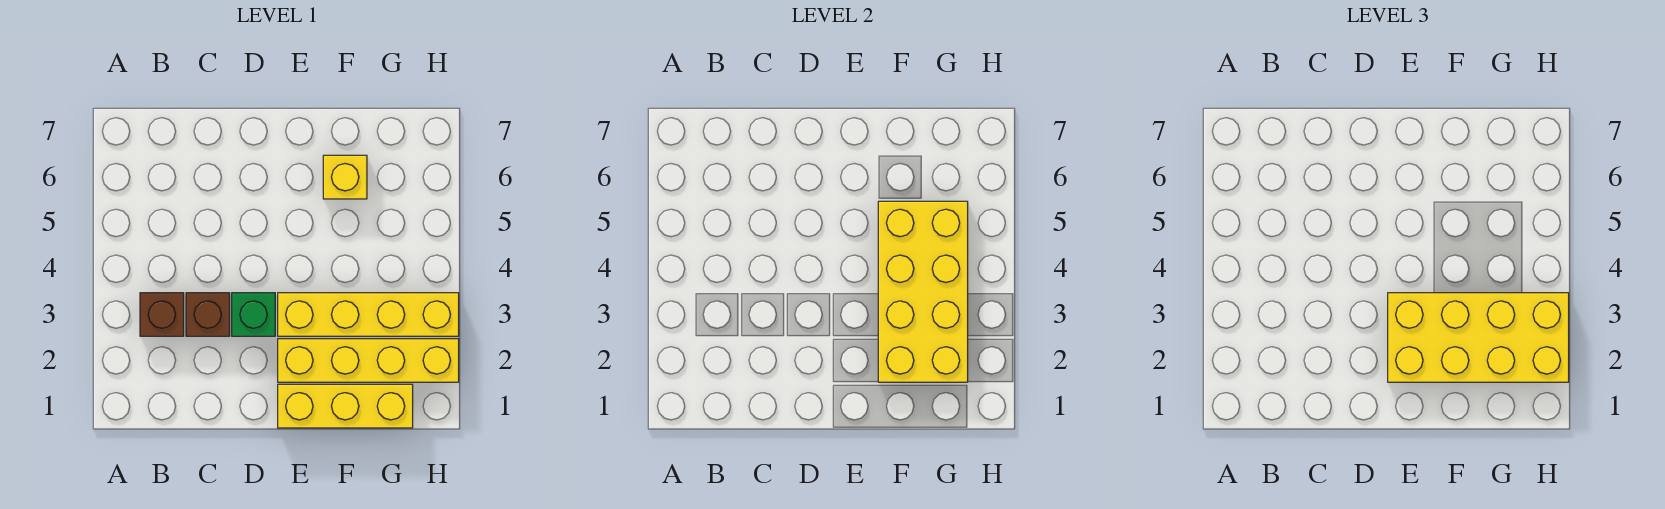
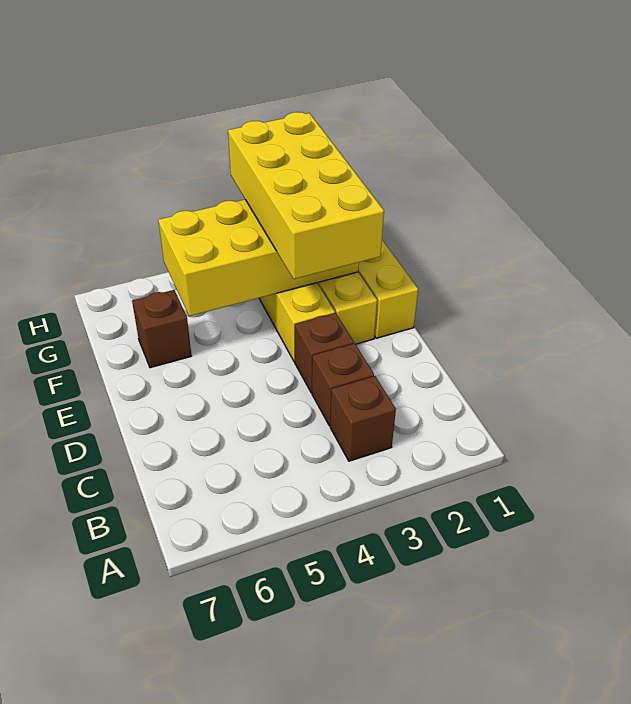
green brick D3 level 1 -> brown brick D3 level 1
yellow brick F6 level 1 -> brown brick F6 level 1

